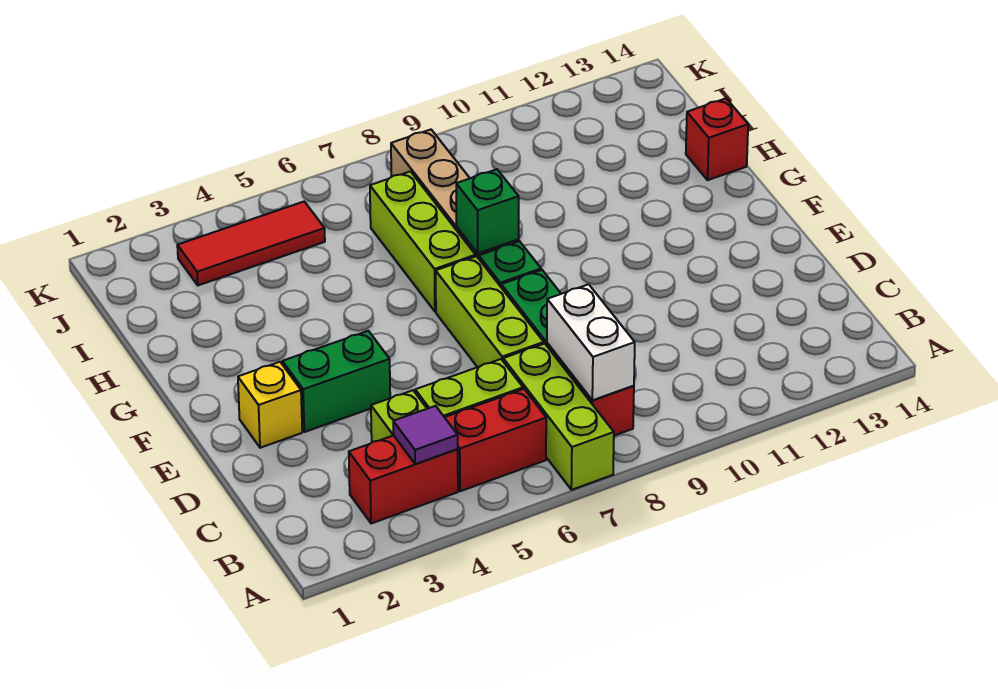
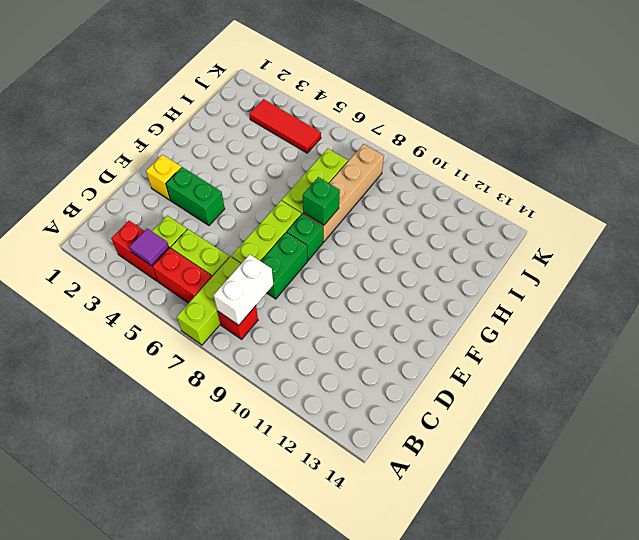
red brick H14 level 1 -> none

